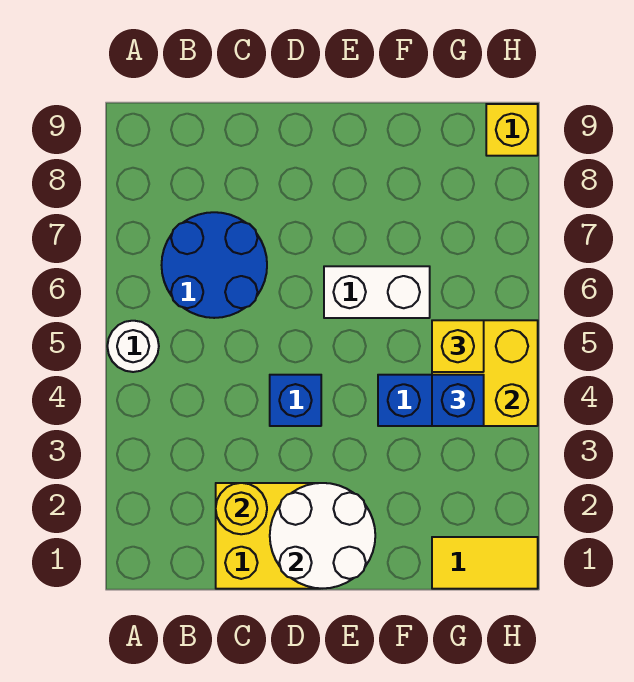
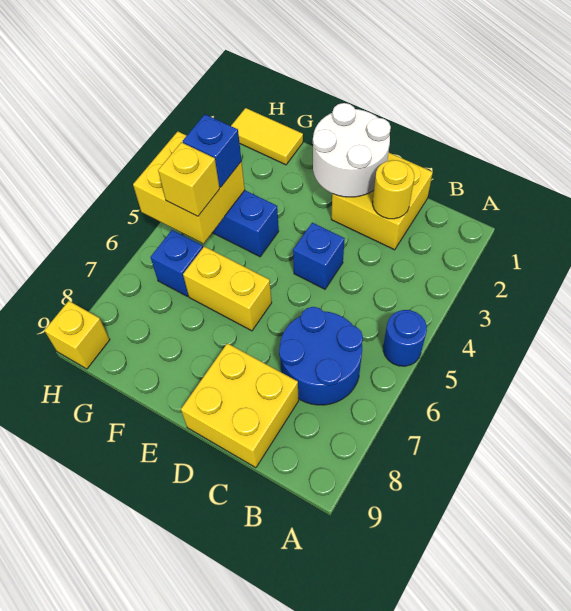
white round brick A5 level 1 -> blue round brick A5 level 1
none -> yellow brick C8:D9 level 1
white brick E6:F6 level 1 -> yellow brick E6:F6 level 1
none -> blue brick G6 level 1

